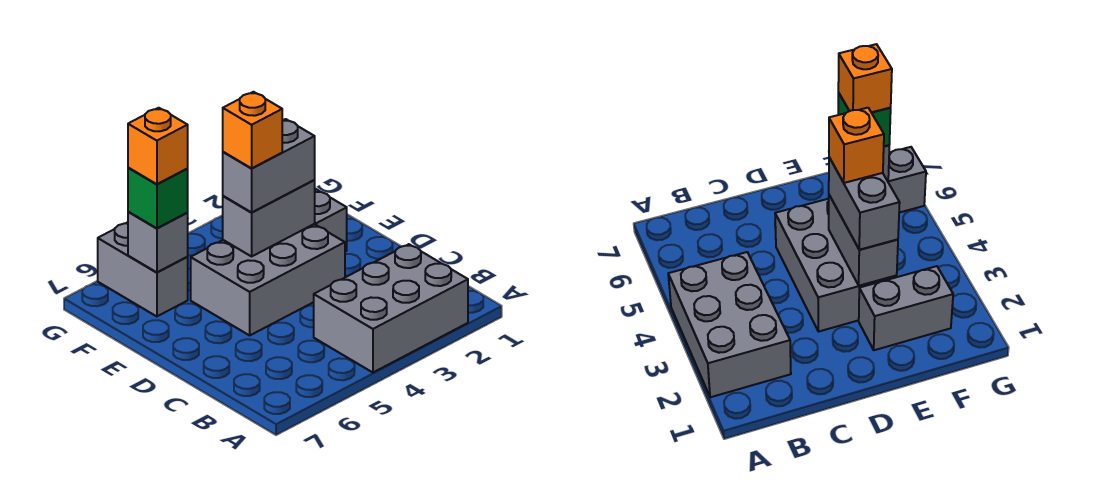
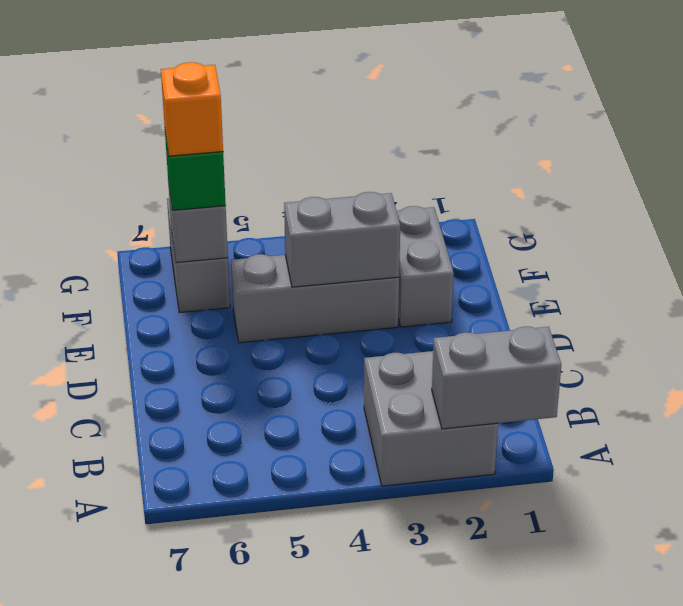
grey brick A2:B4 level 1 -> grey brick A2:B3 level 1
grey brick D3:E5 level 1 -> grey brick E3:E5 level 1
grey brick E3:E4 level 3 -> grey brick A1:A2 level 2
orange brick E4 level 4 -> none

